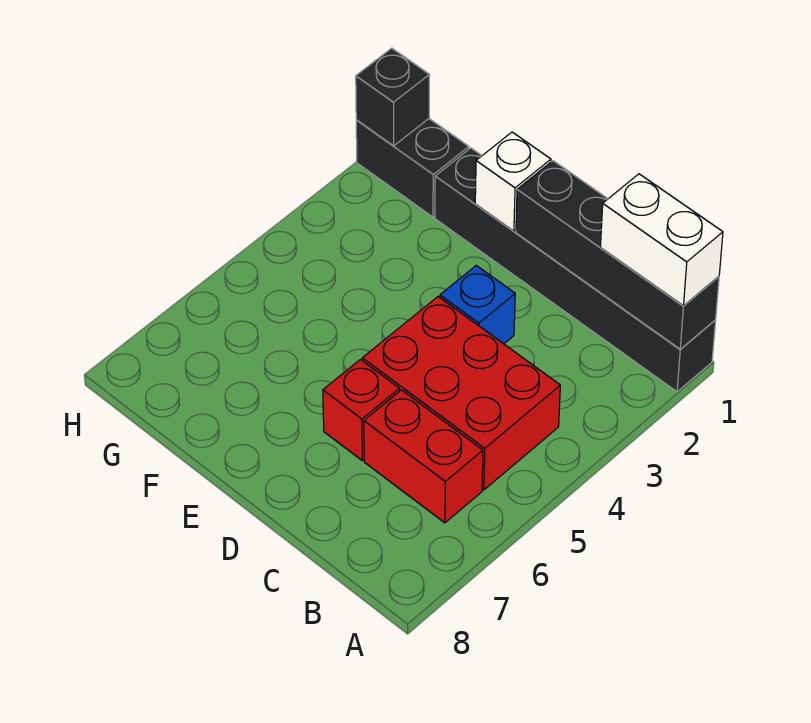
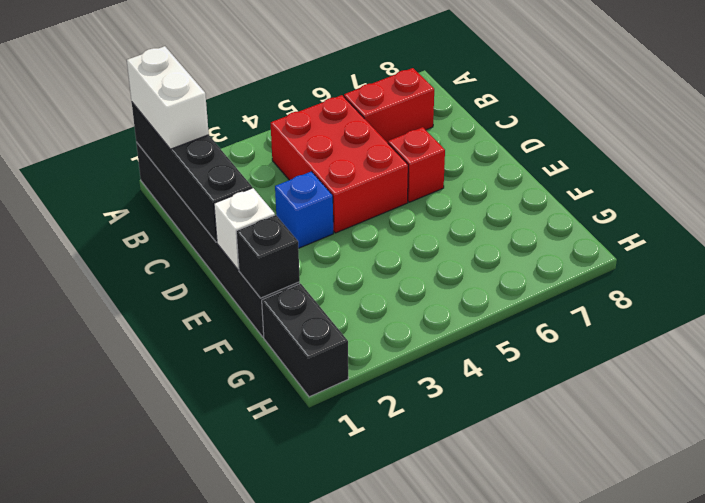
red brick B6:C6 level 1 -> red brick B6:B7 level 1
black brick H1 level 2 -> black brick F1 level 2

